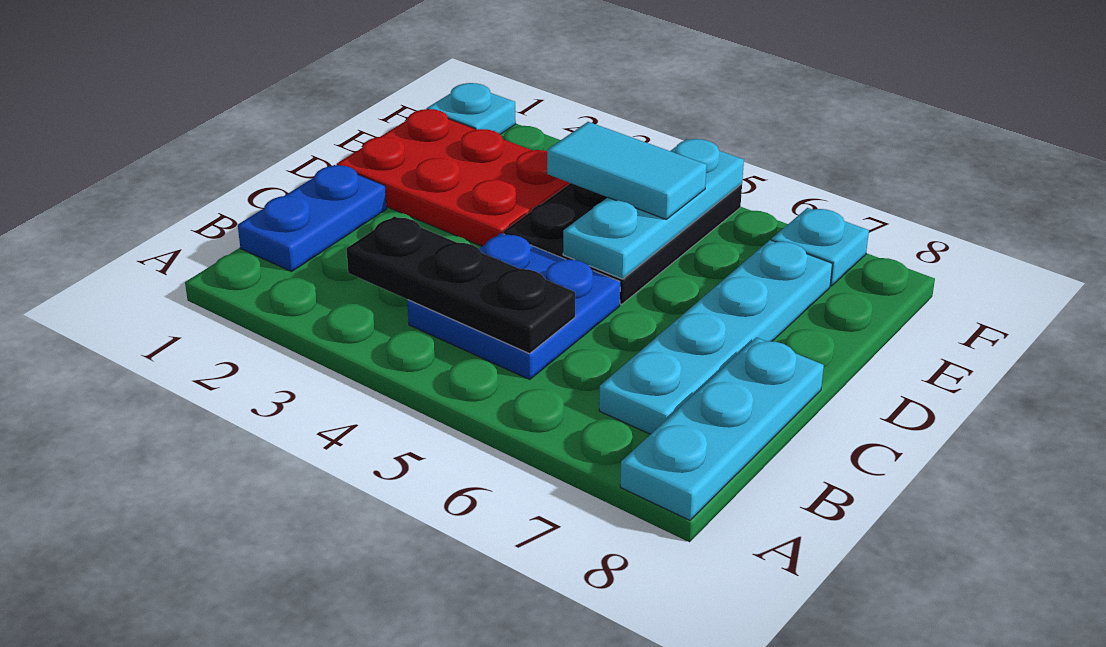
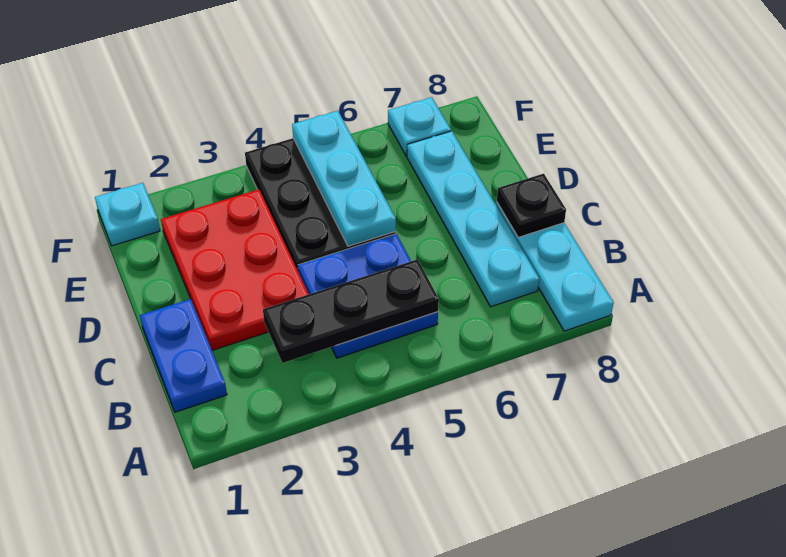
none -> black plate C8 level 2
red plate D1:E3 level 1 -> red plate C2:E3 level 1
cyan tile E4:E5 level 3 -> none

